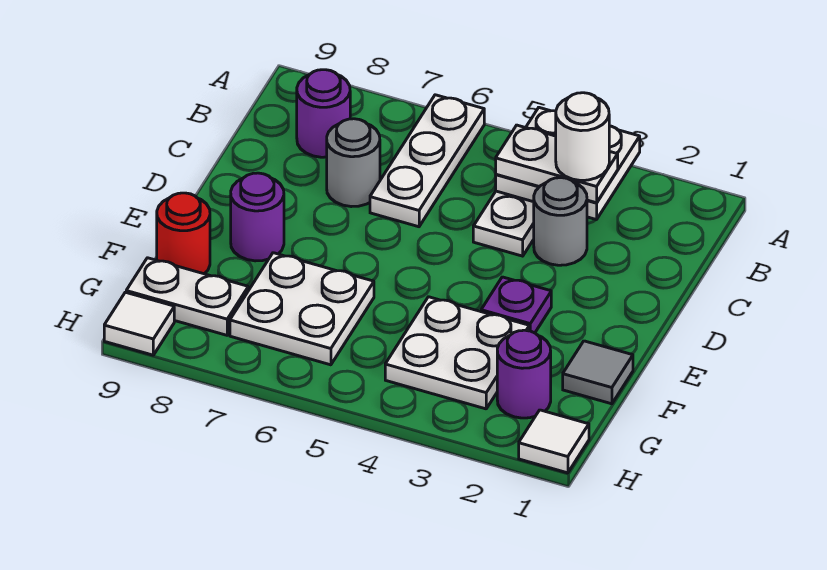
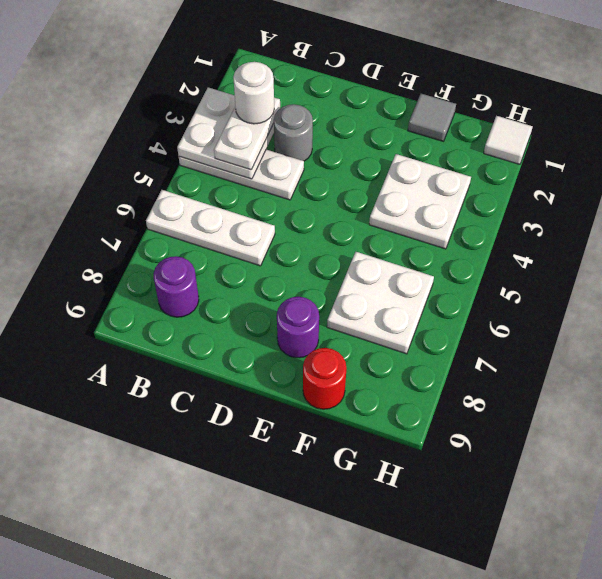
grey round brick C7 level 1 -> none
purple plate E3 level 1 -> none
purple round brick G2 level 1 -> none
white plate G8:G9 level 1 -> none
white tile H9 level 1 -> none

